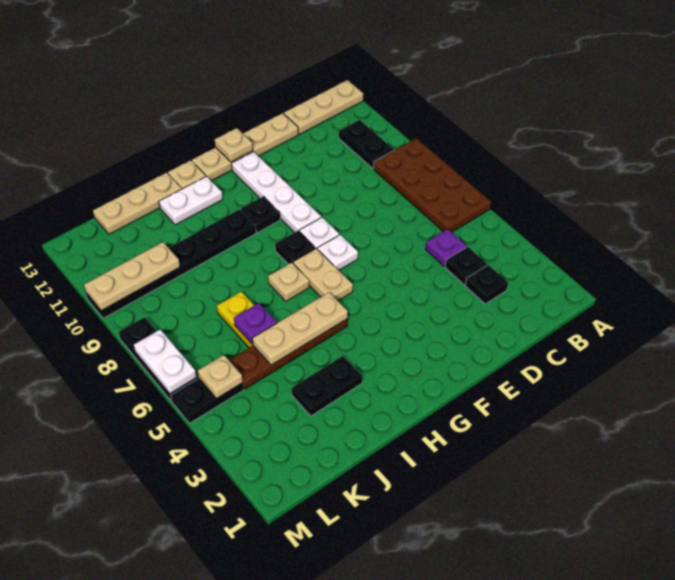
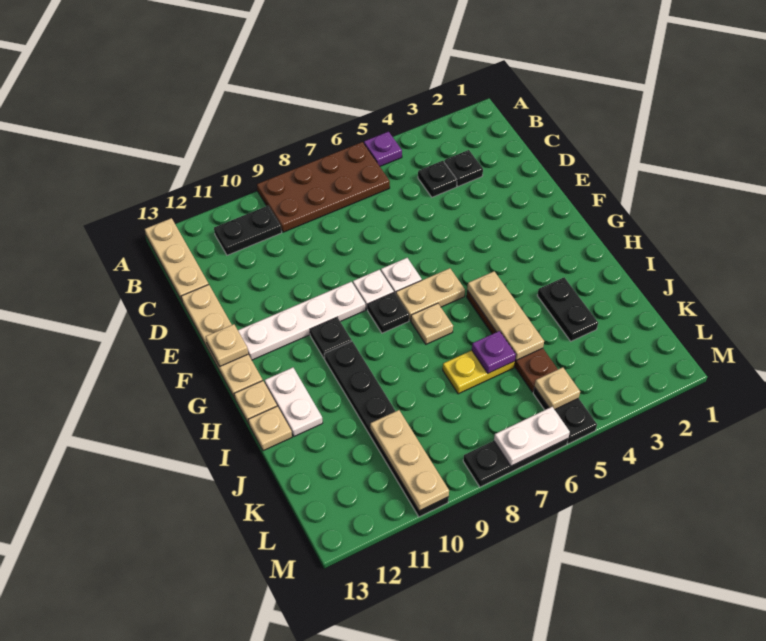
purple plate C5 level 1 -> purple plate A5 level 1
tan plate I13:K13 level 1 -> tan plate I13 level 1

